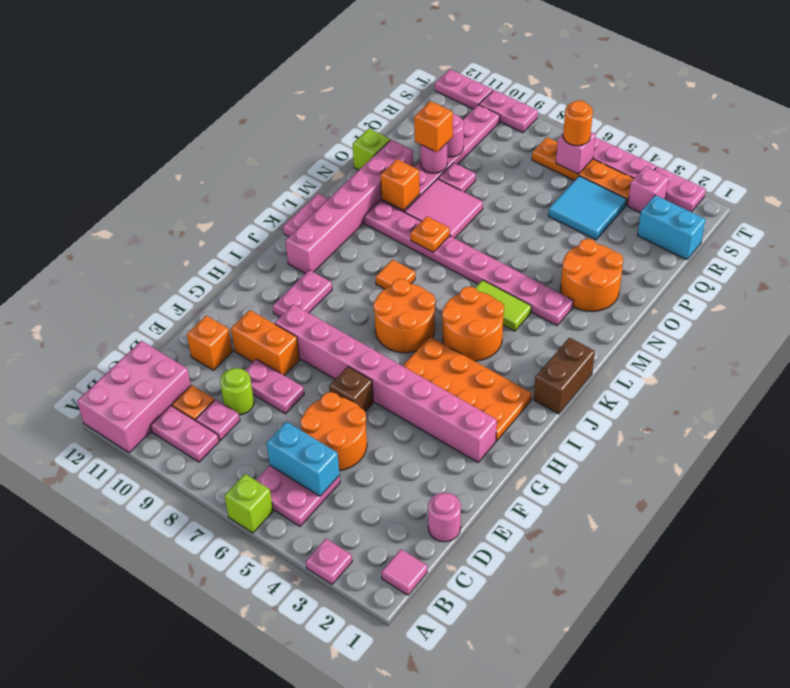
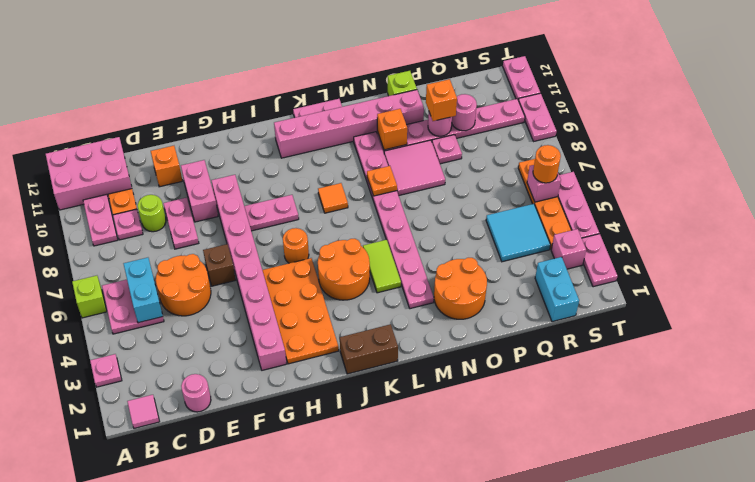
orange brick F9:F10 level 1 -> pink brick F9:F10 level 1
pink plate H10:I10 level 1 -> pink plate H8:I8 level 1
orange round brick I6:J7 level 1 -> orange round brick I6 level 1

